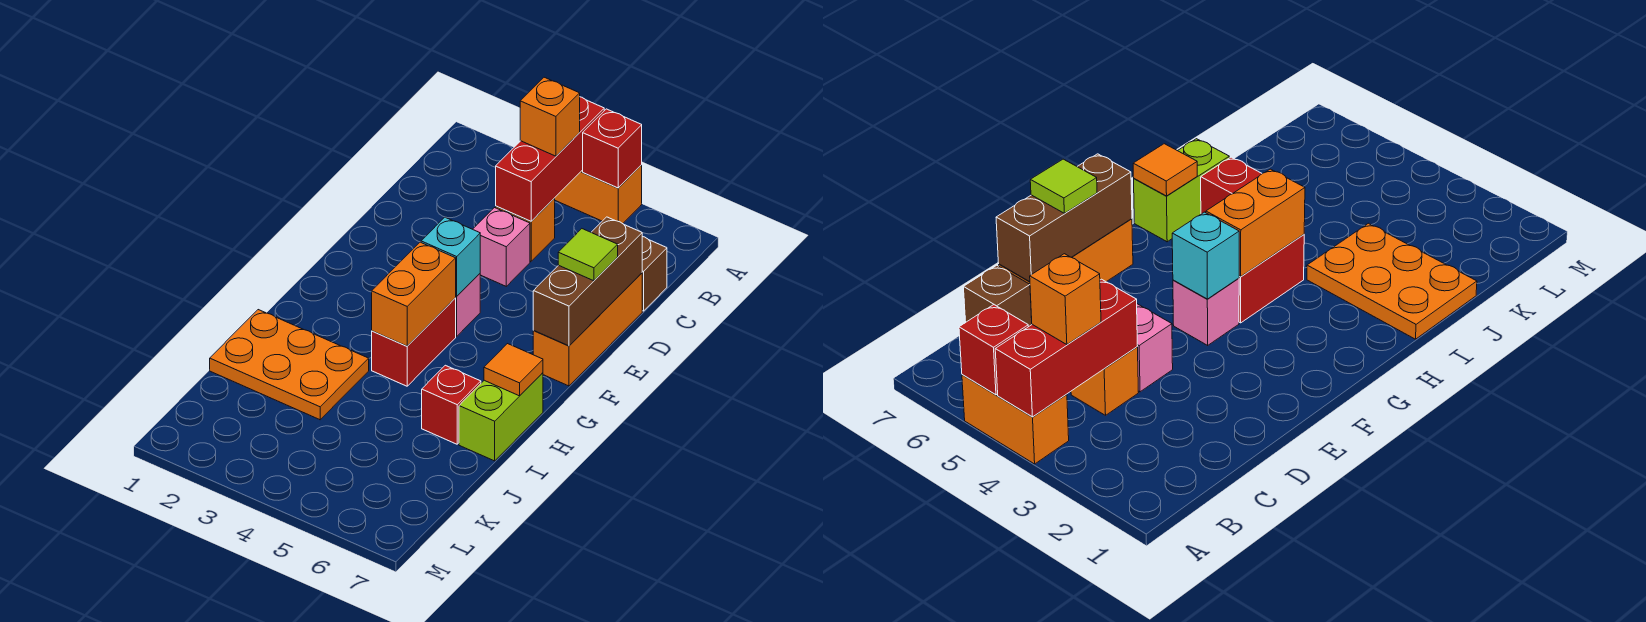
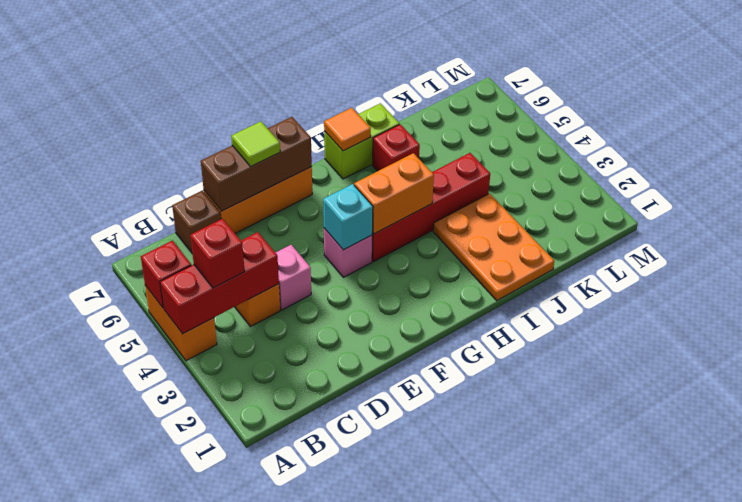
orange brick B4 level 3 -> red brick B4 level 3
red brick G4:H4 level 1 -> red brick G4:J4 level 1

